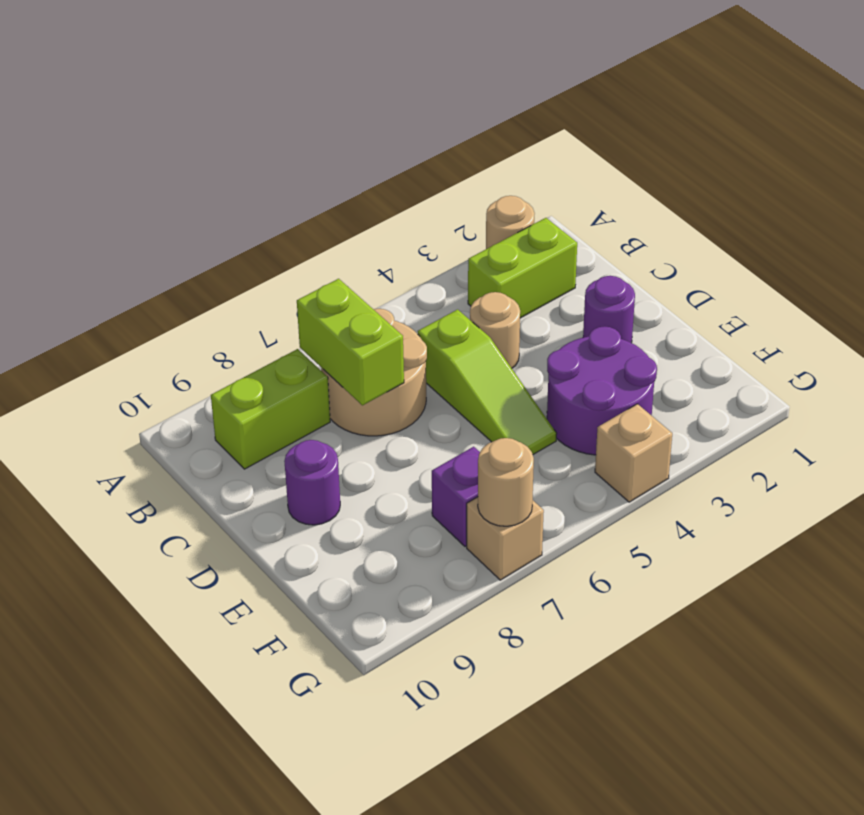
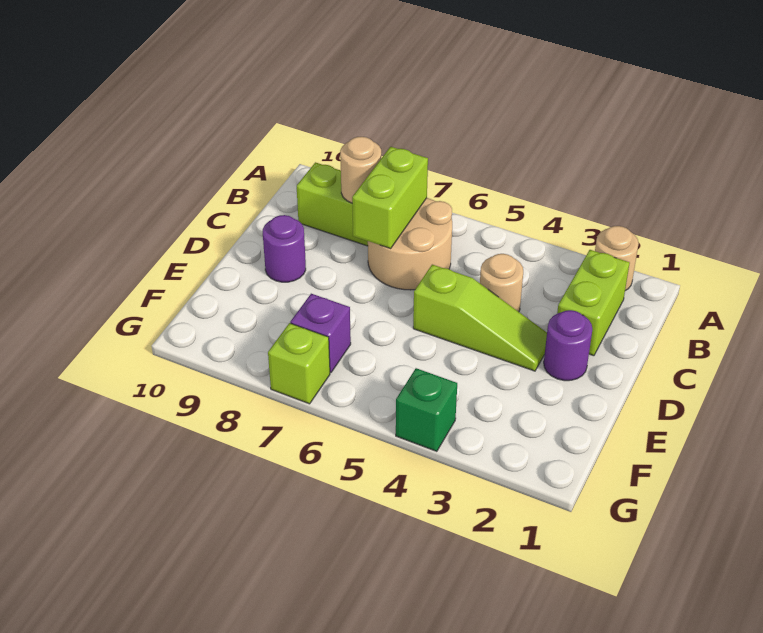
lime brick B2:B3 level 1 -> lime brick B2:C2 level 1
lime slope C5:E5 level 1 top C -> lime slope D3:D5 level 1 top 5
purple round brick E3:F4 level 1 -> none
tan brick G4 level 1 -> green brick G4 level 1
tan brick G7 level 1 -> lime brick G7 level 1
tan round brick G7 level 2 -> tan round brick B8 level 2

